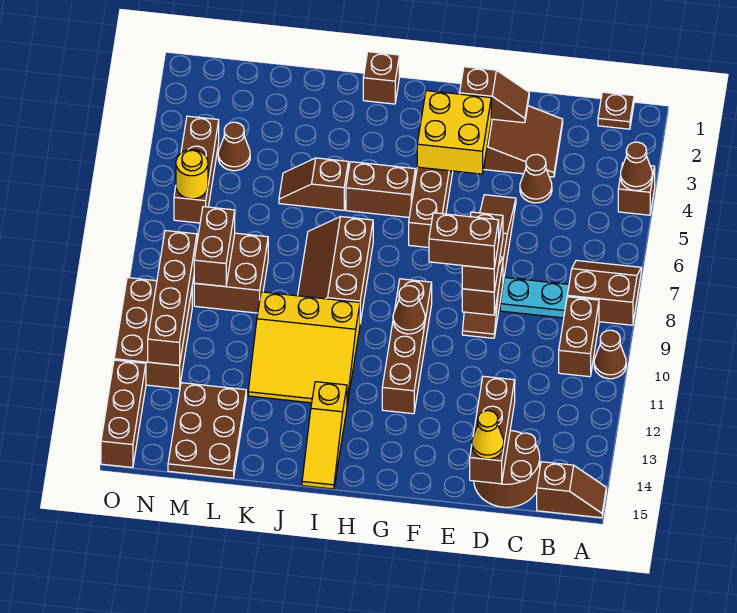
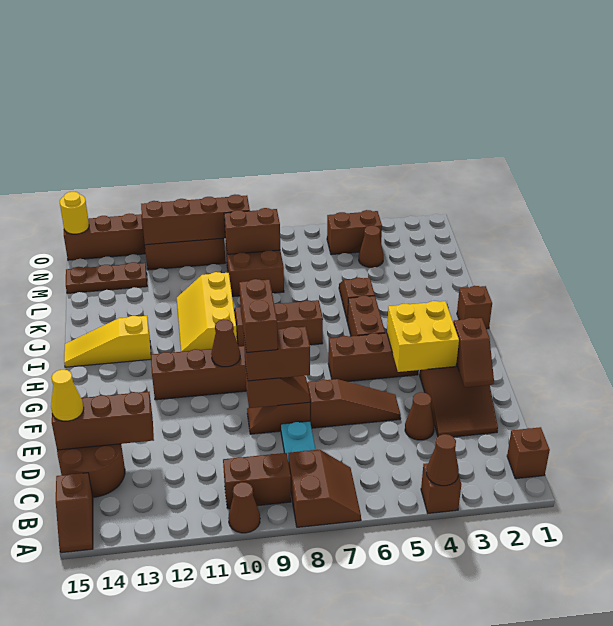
brown plate B1 level 1 -> brown brick B1 level 1
yellow slope I10:K12 level 1 top 10 -> yellow slope I10:K11 level 1 top 10
brown plate L13:M15 level 1 -> brown plate M13:M15 level 1
brown brick N4:N6 level 1 -> brown brick N4:N5 level 1
yellow round brick N6 level 2 -> yellow round brick O15 level 2

